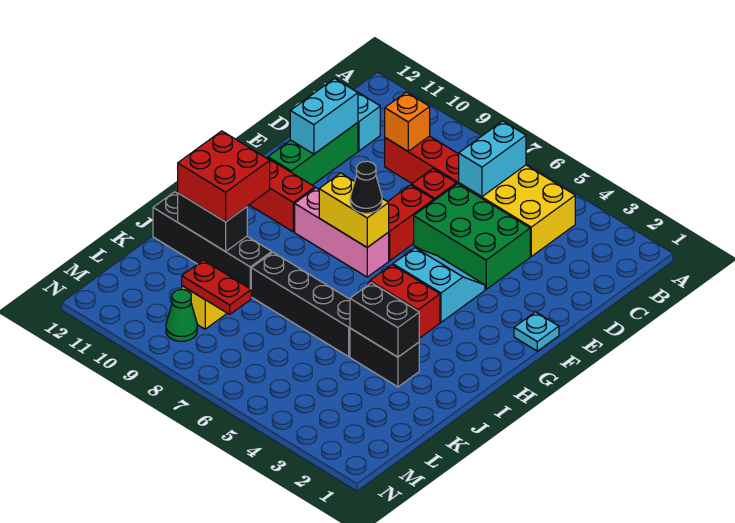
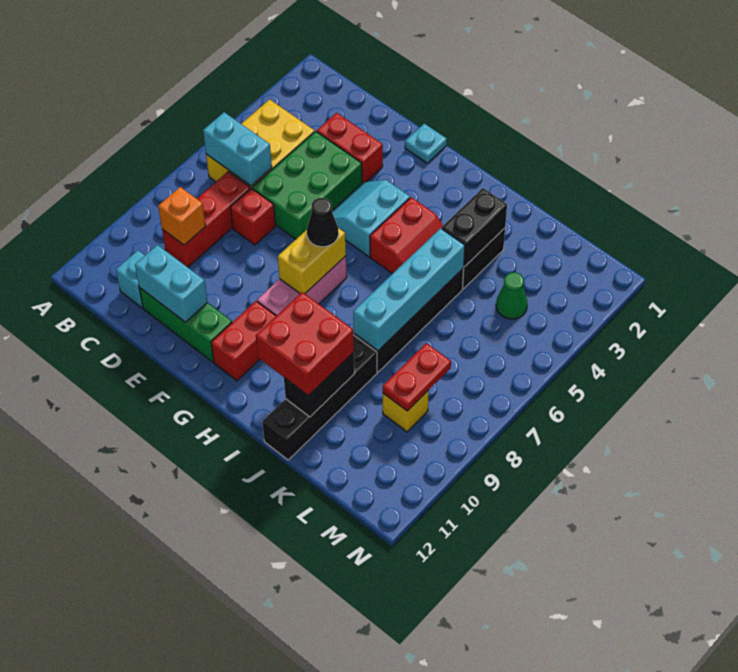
red brick E7:F7 level 1 -> red brick D3:E3 level 1
none -> cyan brick J5:J8 level 2
green cone M9 level 1 -> green cone L4 level 1

